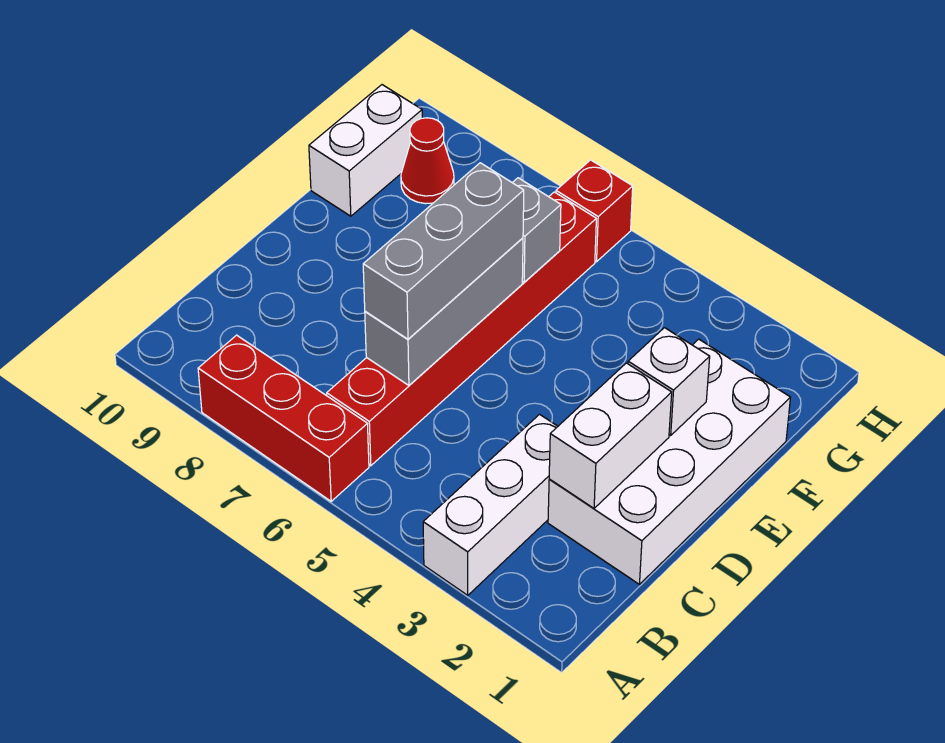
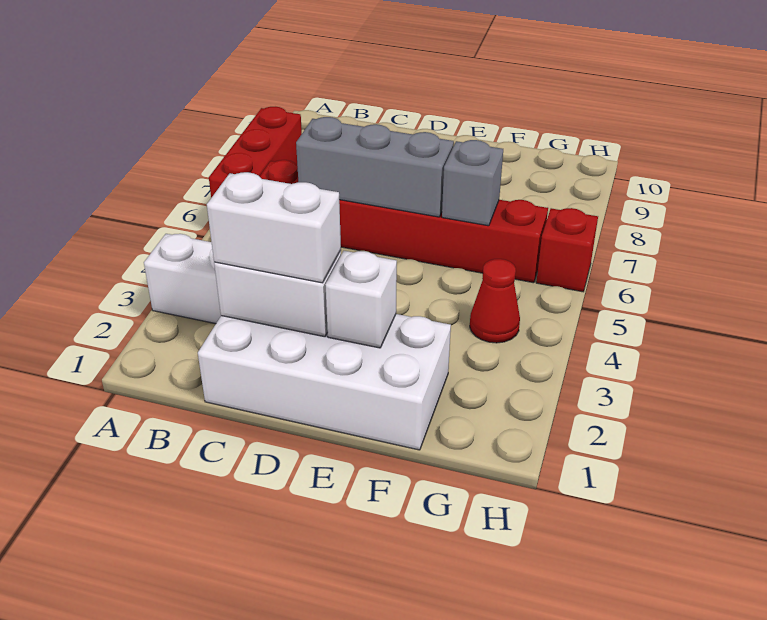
grey brick C6:E6 level 3 -> none
white brick F10:G10 level 1 -> white brick C2:D2 level 3
red cone G9 level 1 -> red cone G4 level 1

